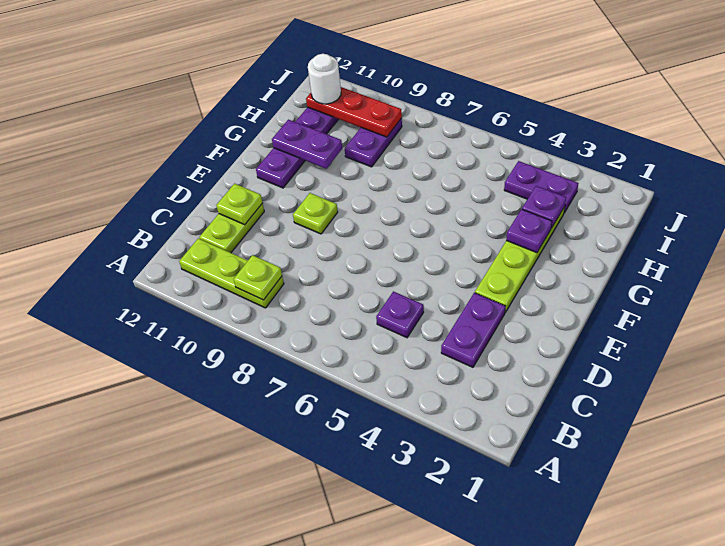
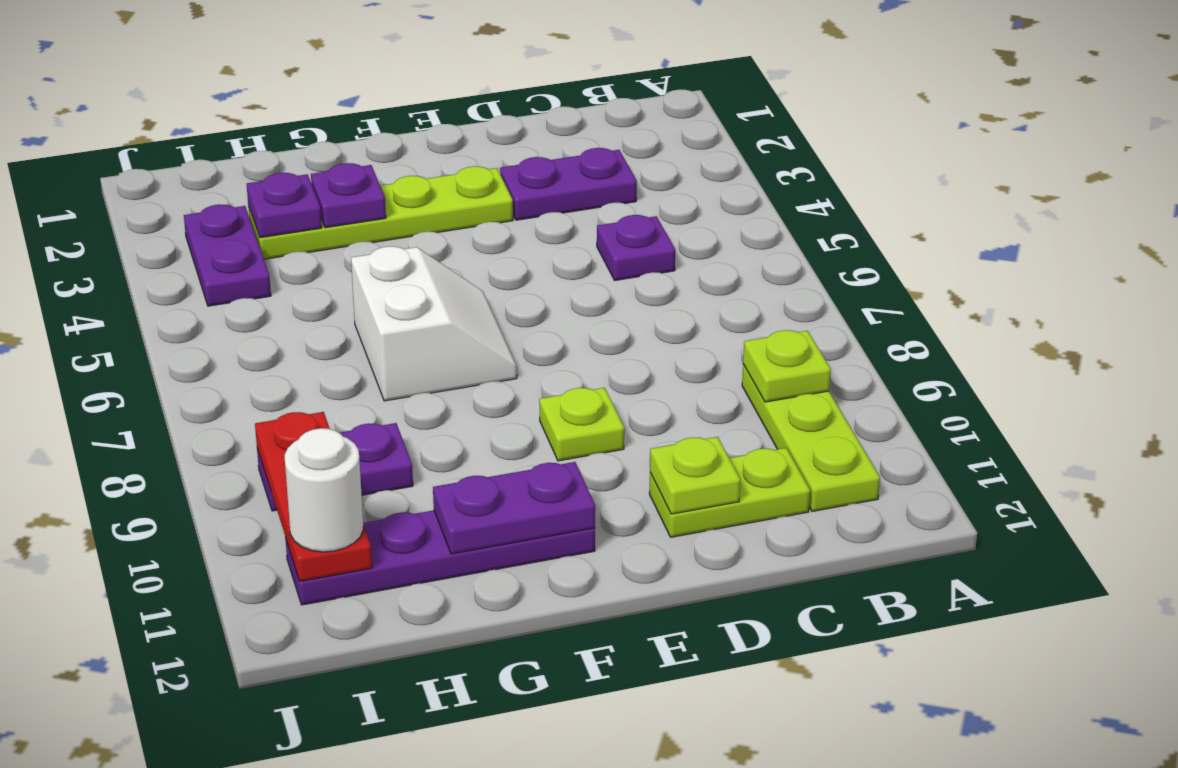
none -> white slope F6:G7 level 1 top G
purple plate G10:G11 level 2 -> purple plate F11:G11 level 2

